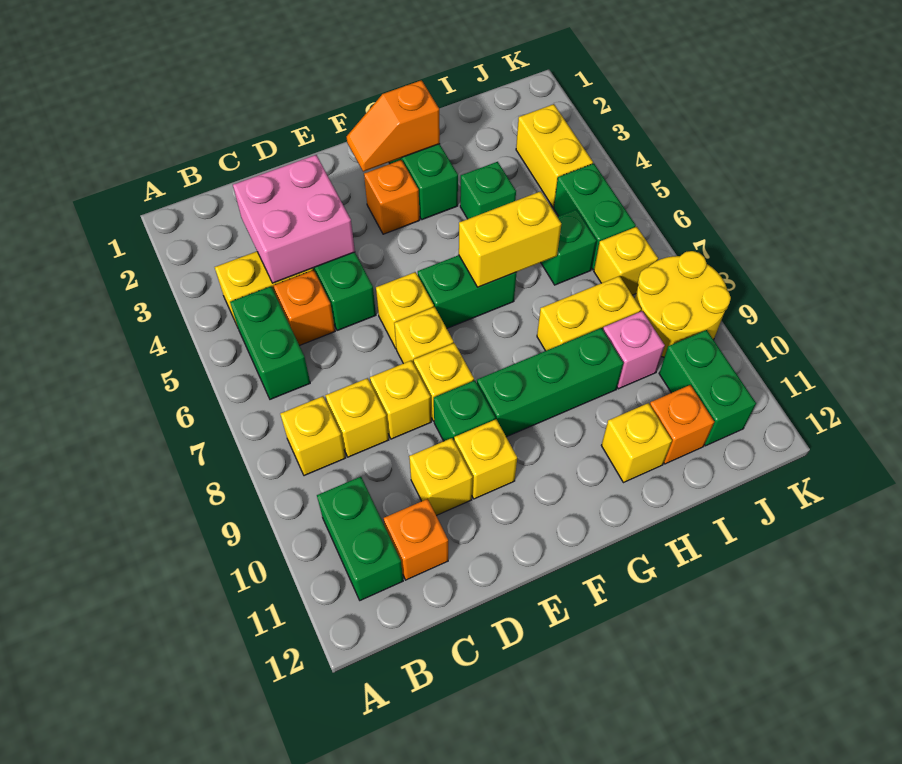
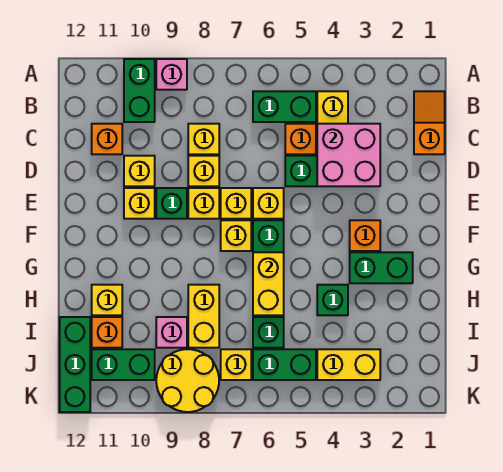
none -> pink brick A9 level 1
yellow brick B8 level 1 -> yellow brick F7 level 1
green brick B10:B11 level 1 -> green brick A10:B10 level 1
orange slope F2:G2 level 2 top G -> orange slope B1:C1 level 1 top C
green brick F9:H9 level 1 -> green brick I12:K12 level 1

